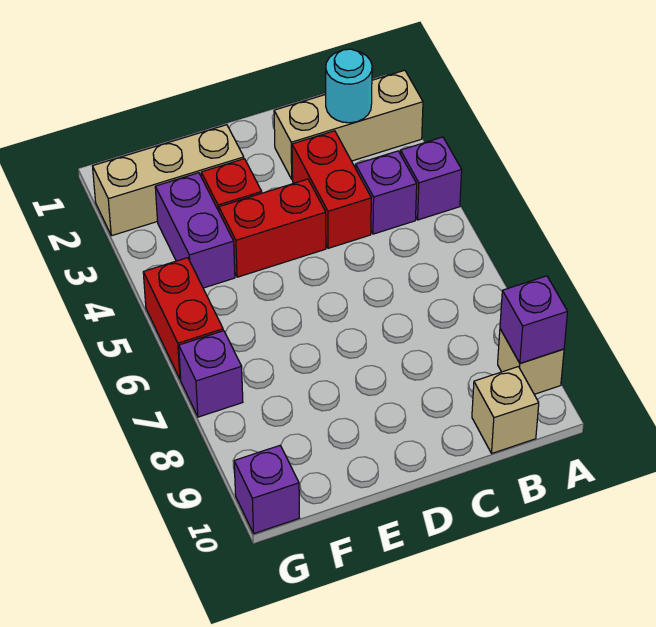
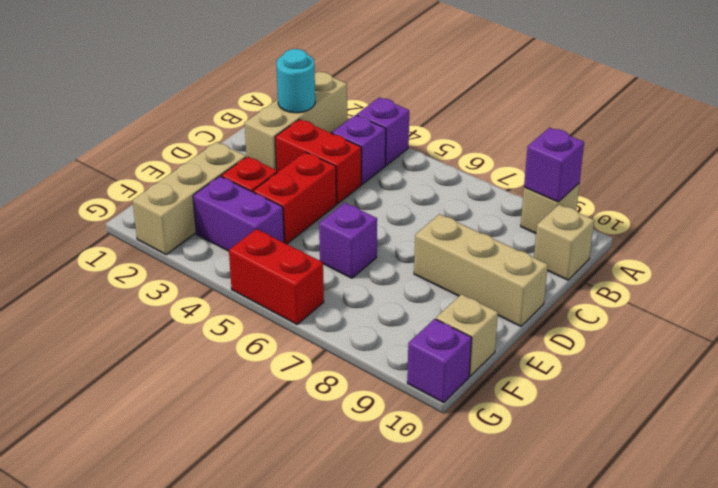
none -> tan brick D8:D10 level 1
none -> tan brick F10 level 1
purple brick G7 level 1 -> purple brick E6 level 1

